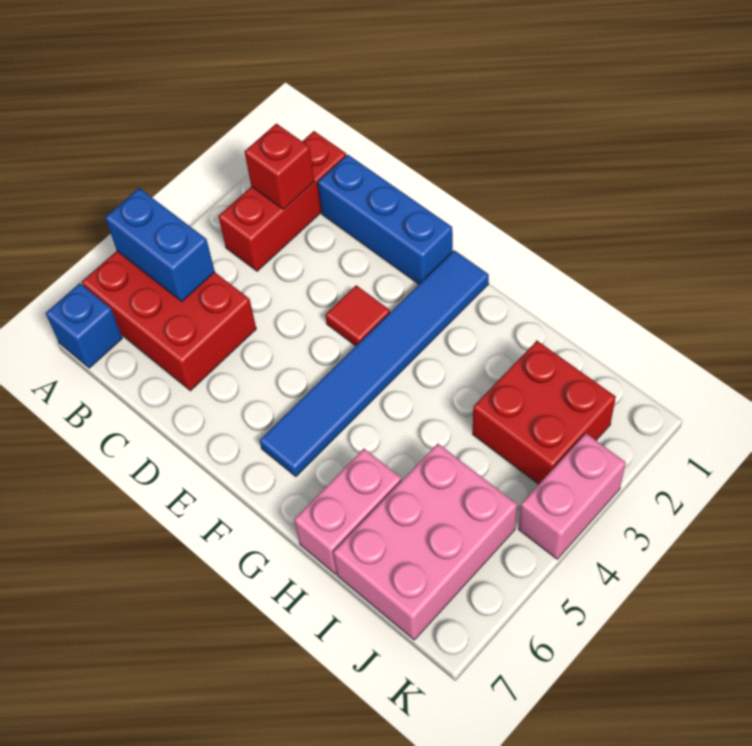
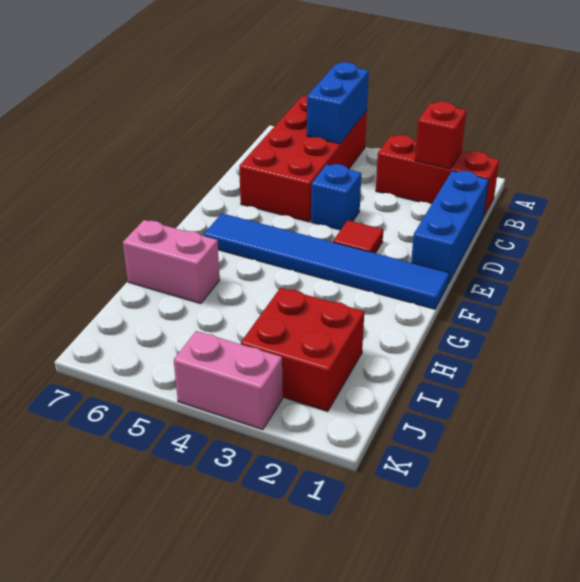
red brick A5:C6 level 1 -> red brick A5:D6 level 1
blue brick A7 level 1 -> blue brick D4 level 1
pink brick I5:J7 level 1 -> none

